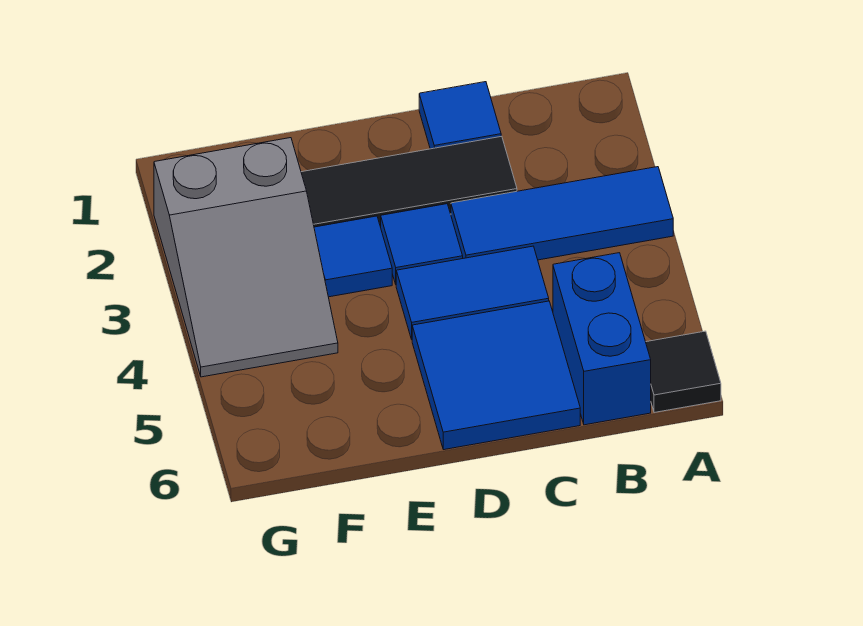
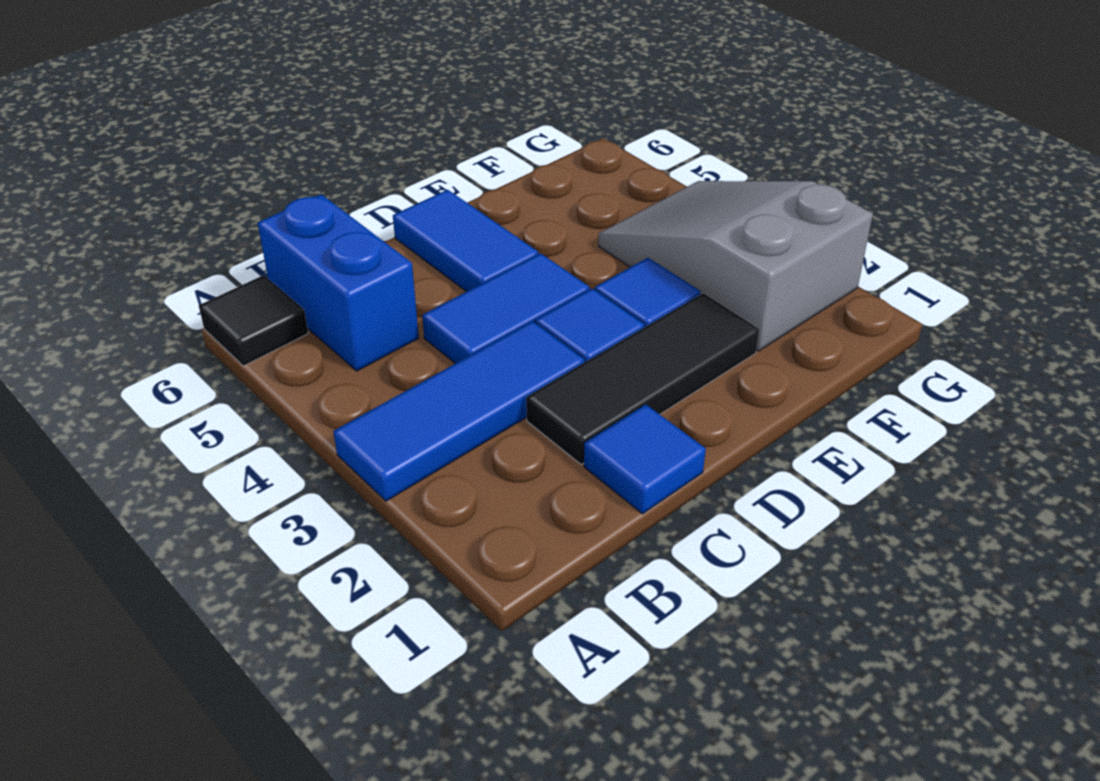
blue tile C5:D6 level 1 -> blue tile D5:D6 level 1

